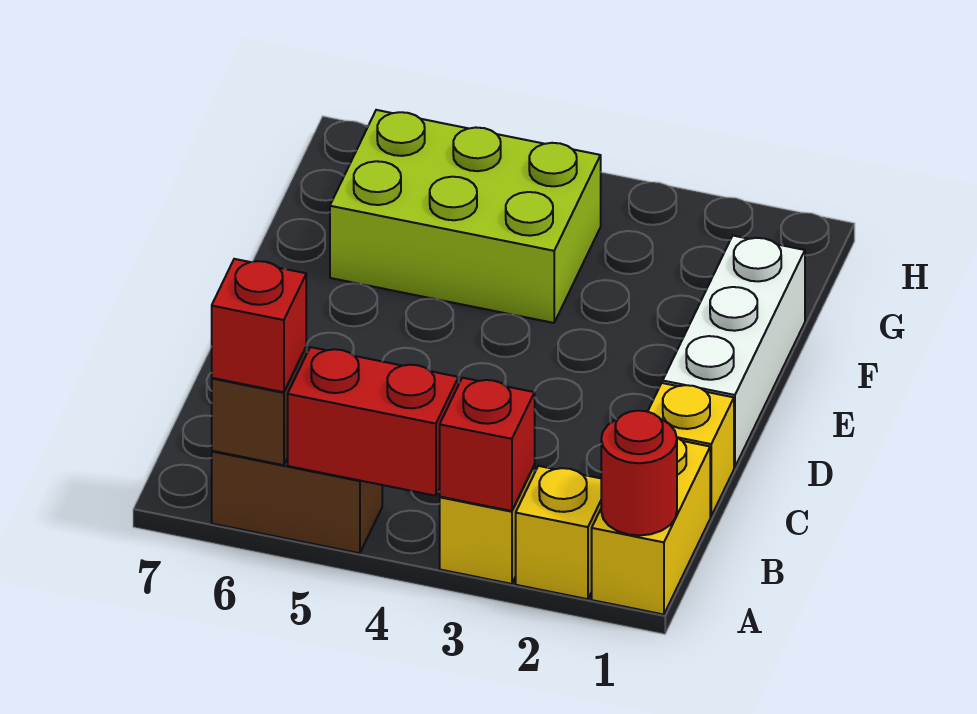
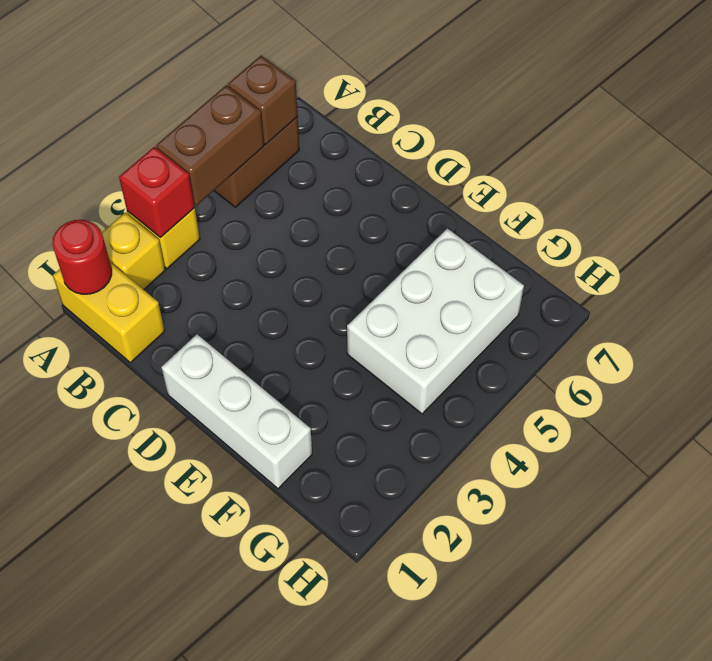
red brick A4:A5 level 2 -> brown brick A4:A5 level 2
red brick A6 level 3 -> none
yellow brick C1 level 1 -> none
lime brick F4:G6 level 1 -> white brick F4:G6 level 1

